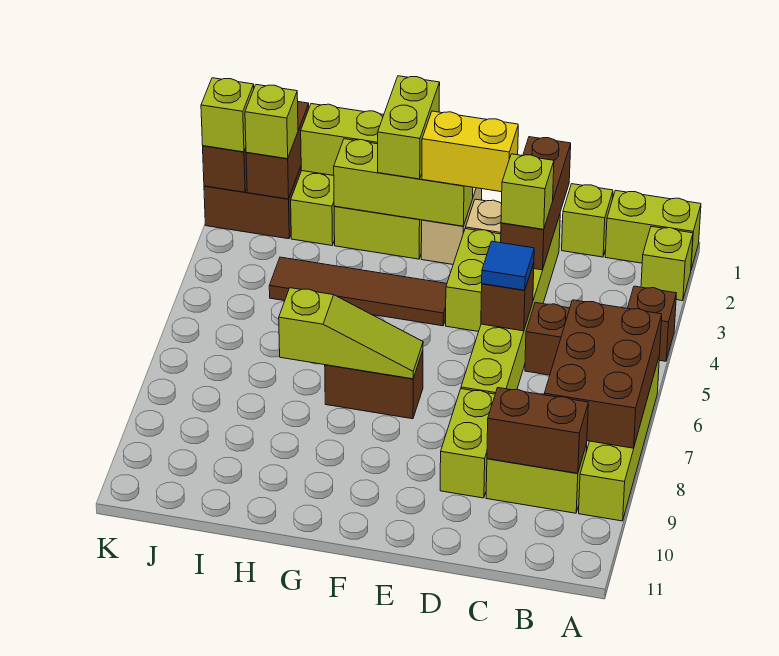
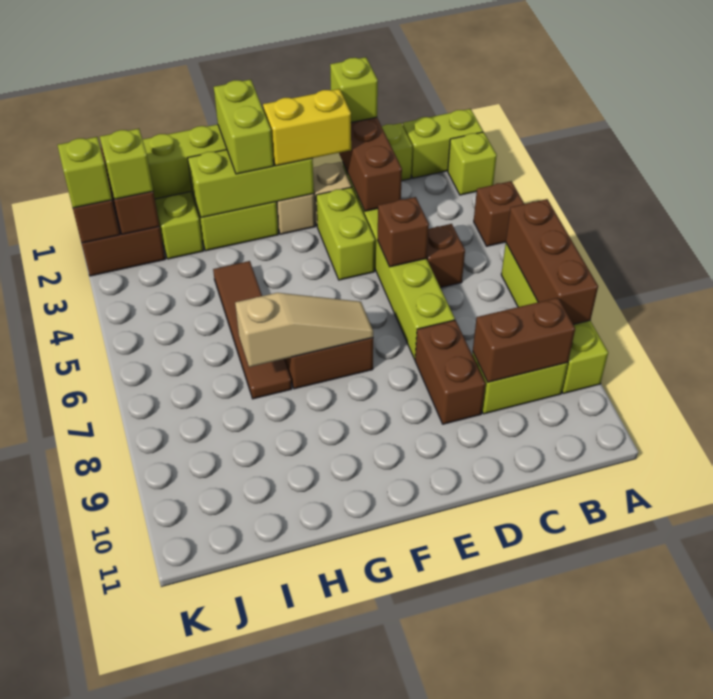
brown brick A6:B8 level 2 -> brown brick A6:A8 level 2
lime brick D3 level 3 -> lime brick D1 level 3
blue tile D5 level 3 -> none
lime brick D8:D9 level 1 -> brown brick D8:D9 level 1
brown tile F4:I4 level 1 -> brown tile H4:H7 level 1
lime slope F7:H7 level 2 top H -> tan slope F7:H7 level 2 top H

